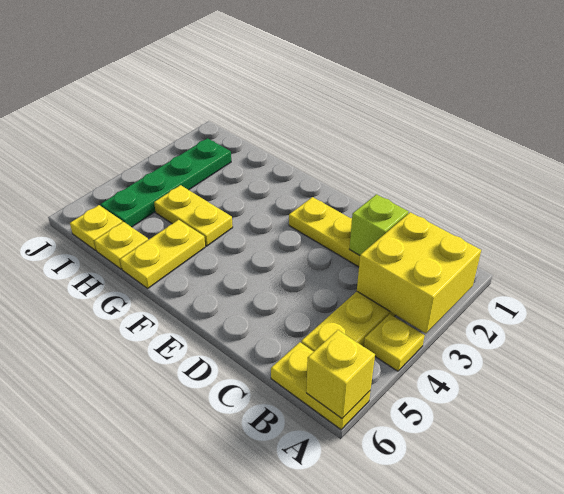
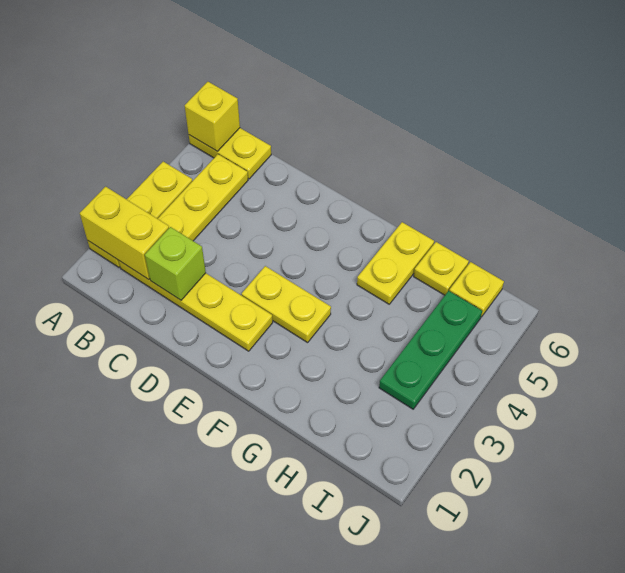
yellow brick A2:B3 level 2 -> yellow brick A2:B2 level 2
yellow plate A4 level 1 -> yellow plate A2:A4 level 1
yellow plate G4:H4 level 1 -> yellow plate E3:F3 level 1
green plate I2:I5 level 1 -> green plate I3:I5 level 1

